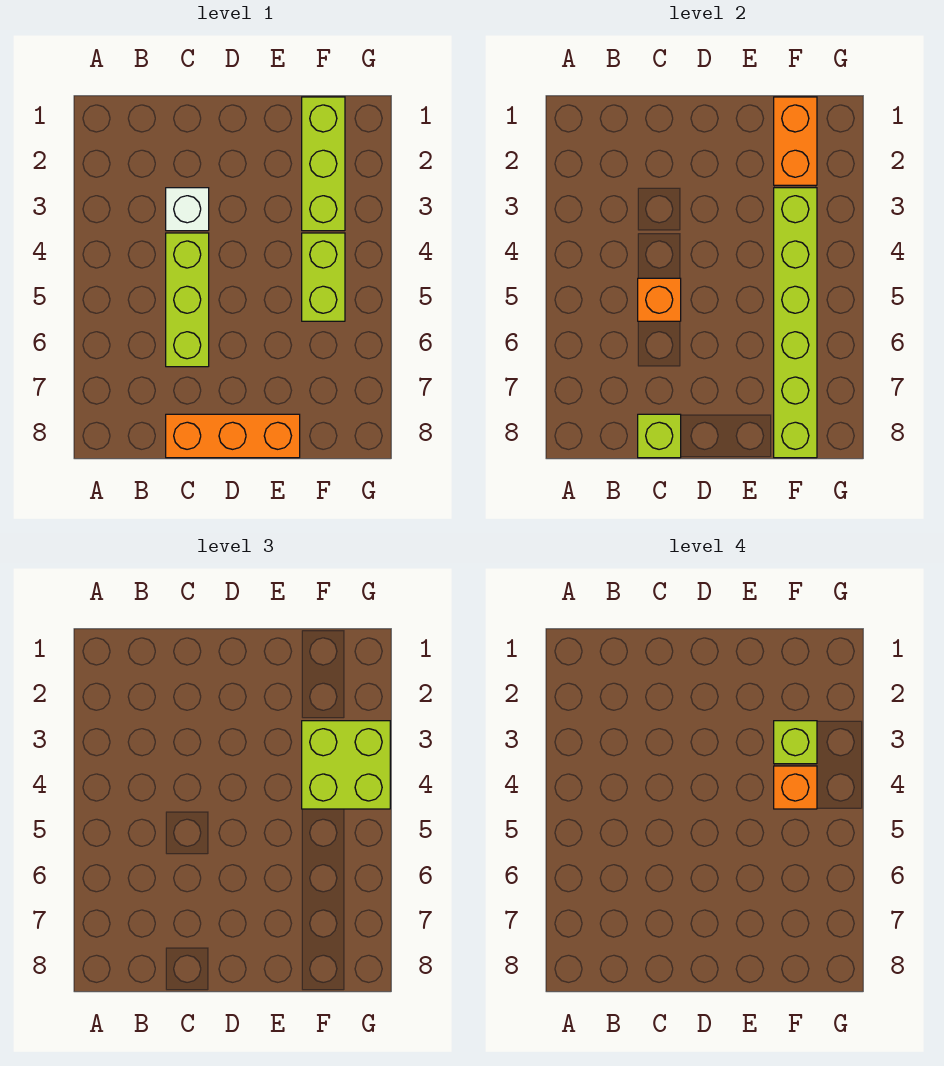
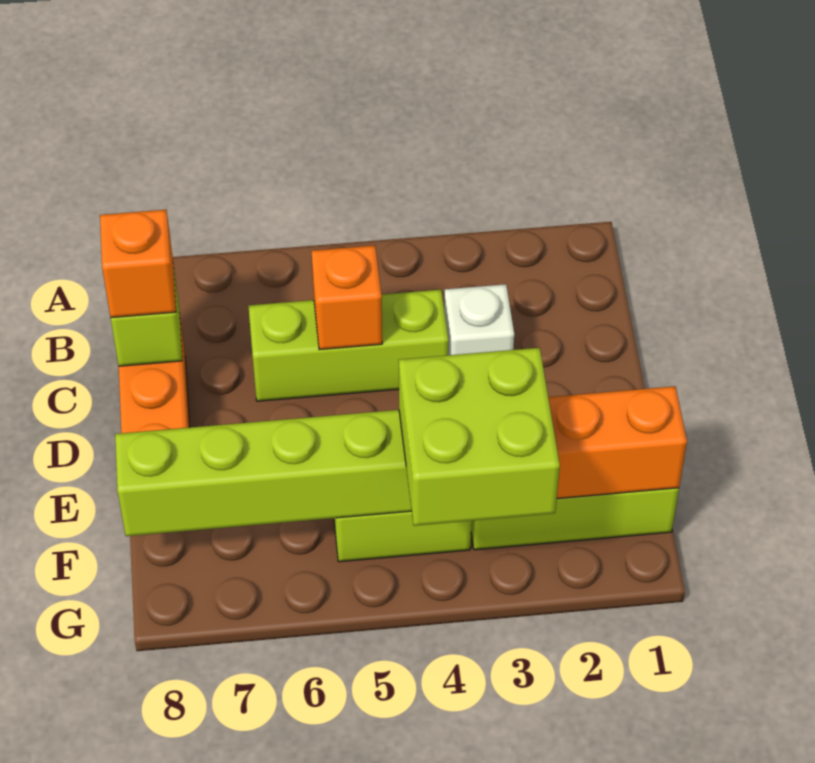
lime brick F3 level 4 -> none
orange brick F4 level 4 -> orange brick C8 level 3

